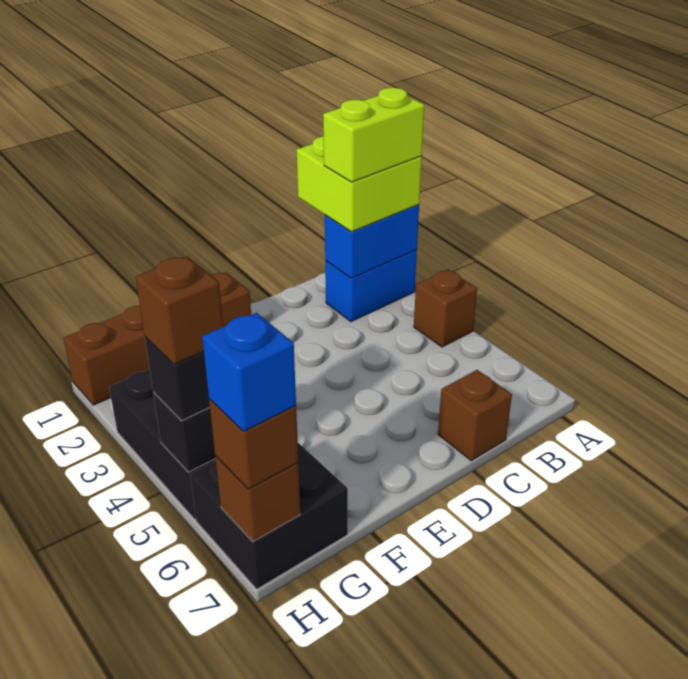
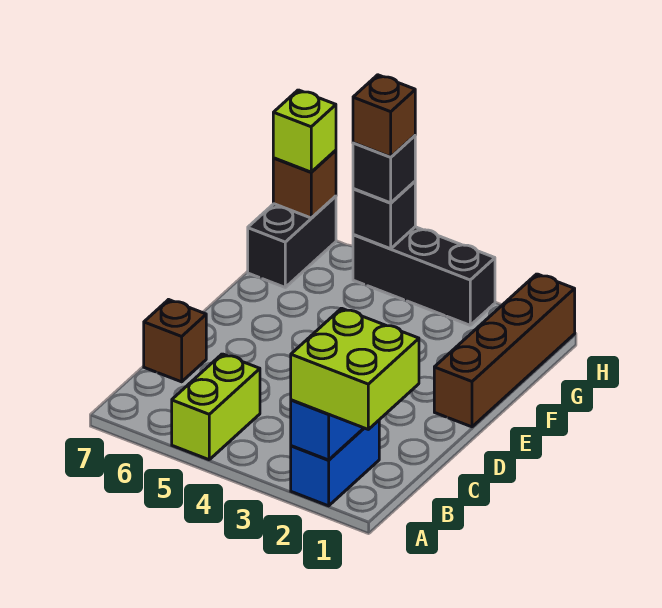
lime brick A2:B2 level 4 -> lime brick A5:B5 level 1
brown brick A4 level 1 -> none
black brick G6:H7 level 1 -> black brick G7:H7 level 1
brown brick H7 level 3 -> lime brick H7 level 3
blue brick H7 level 4 -> none

